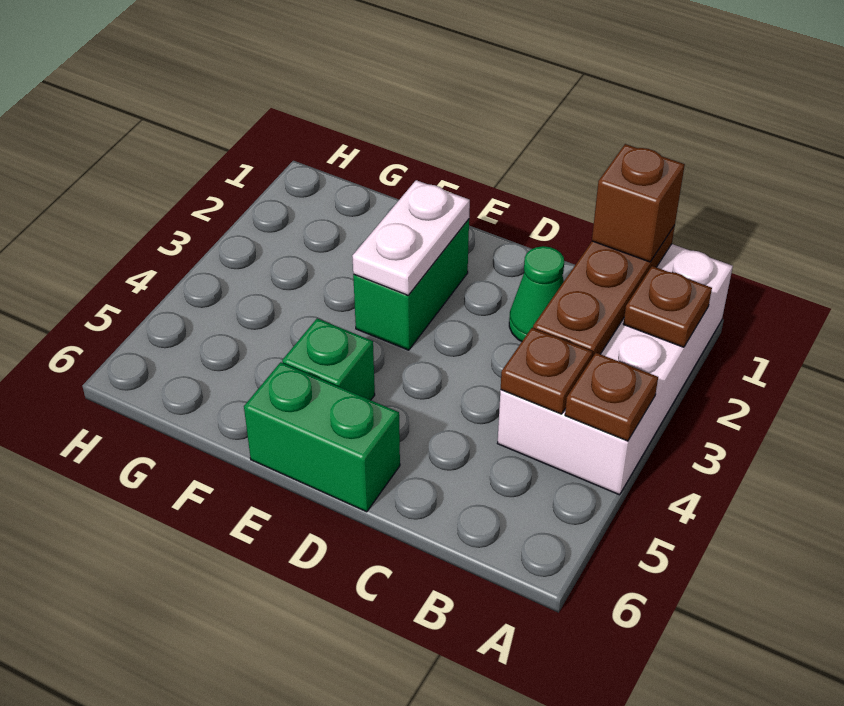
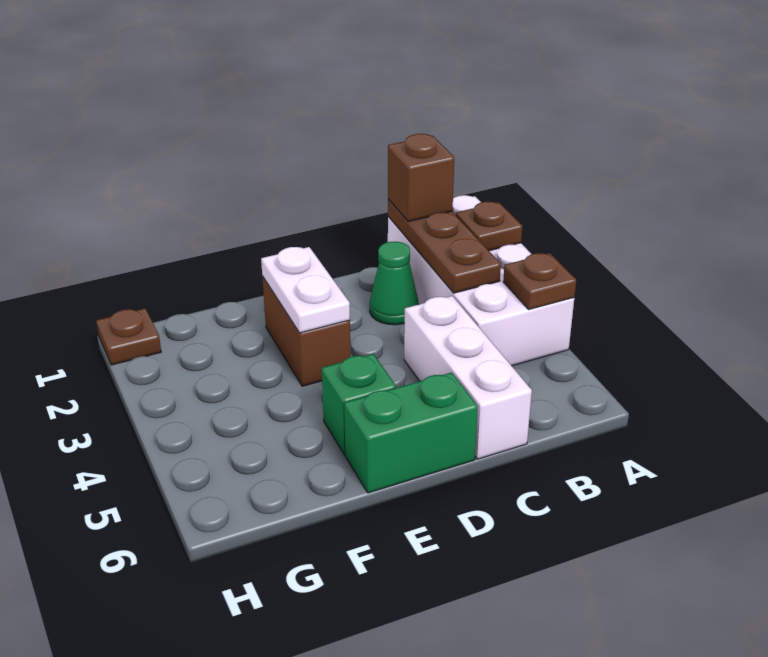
brown plate B4 level 2 -> brown plate H1 level 1
none -> white brick C4:C6 level 1
green brick E2:E3 level 1 -> brown brick E2:E3 level 1

